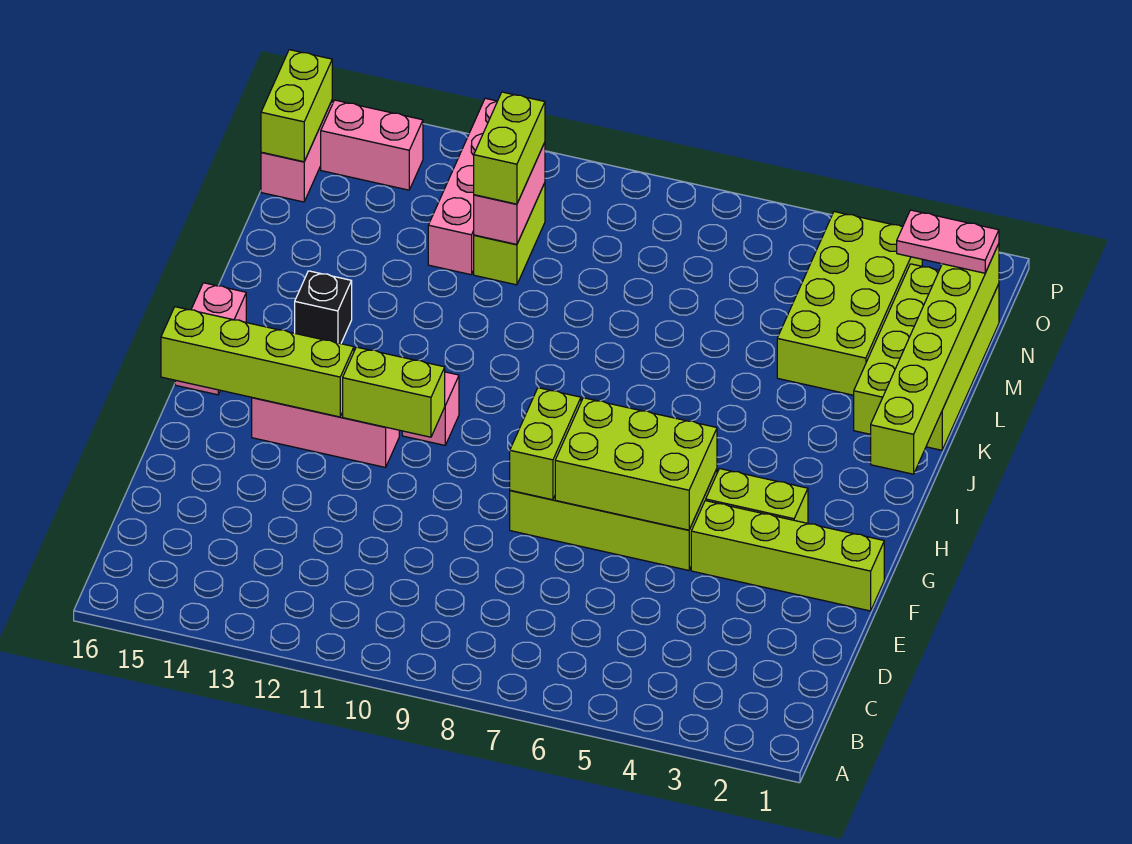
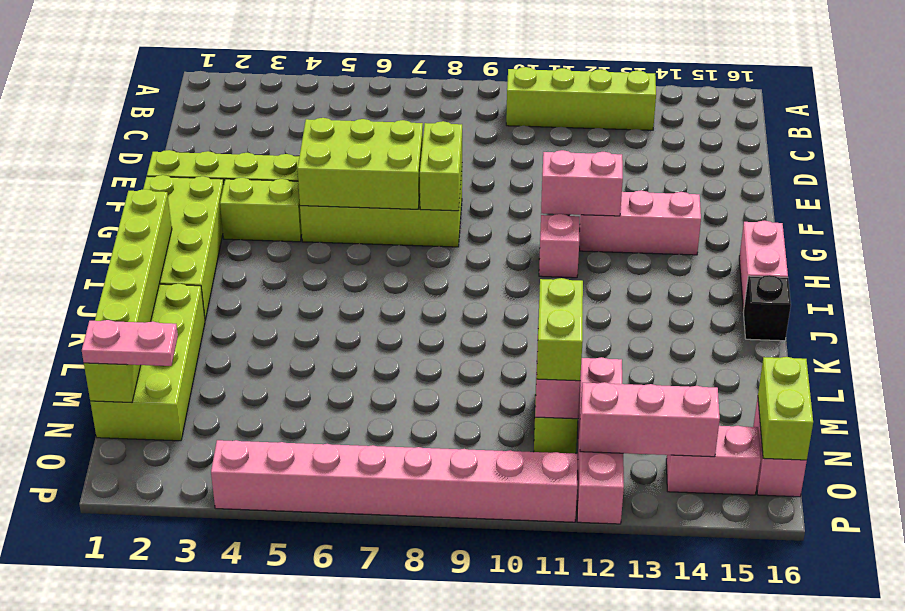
lime brick G11:G12 level 2 -> pink brick G11:G12 level 2
lime brick G13:G16 level 2 -> lime brick B10:B13 level 1
black brick J14 level 1 -> black brick J16 level 1
lime brick L3:O4 level 1 -> lime brick G1:J2 level 1
none -> pink brick O12:O14 level 2
none -> pink brick P4:P11 level 1

